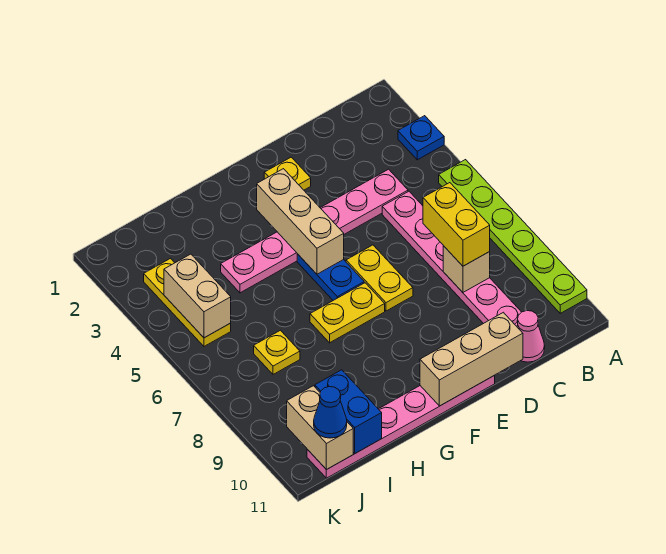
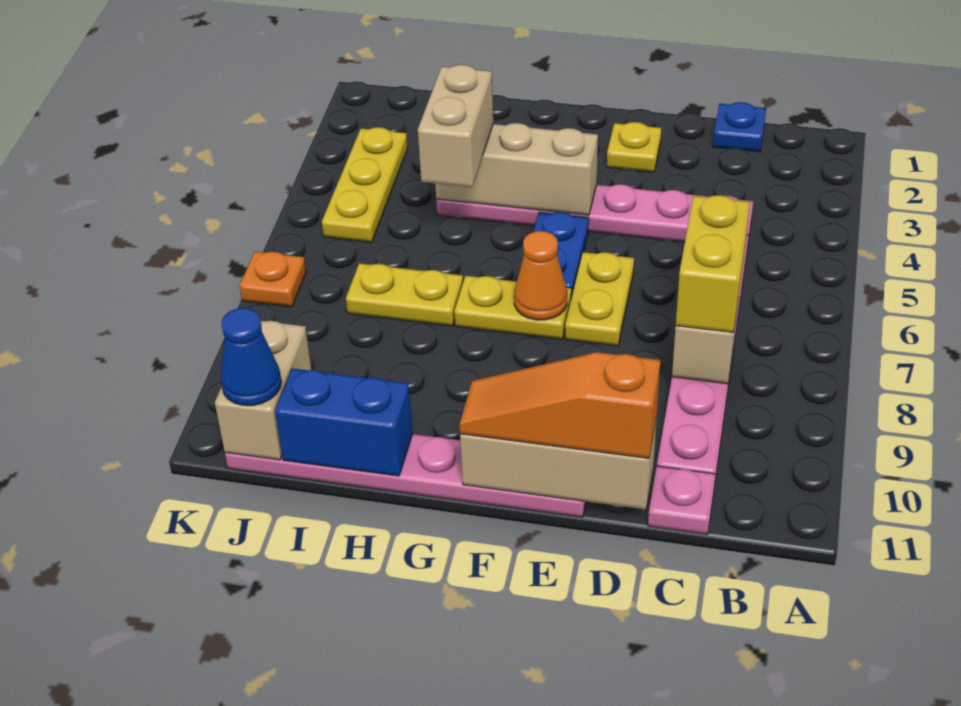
blue plate A3 level 1 -> blue plate C1 level 1
lime plate A5:A10 level 1 -> none
pink cone C11 level 1 -> pink plate C11 level 1
none -> orange slope D11:F11 level 3 top D
tan brick F3:F5 level 2 -> tan brick F4:H4 level 2
none -> orange cone F7 level 2
yellow plate I7 level 1 -> yellow plate H7:I7 level 1
blue brick I10:I11 level 2 -> blue brick H11:I11 level 2
tan brick J4:J5 level 2 -> tan brick H4:H5 level 3
none -> orange plate K7 level 1

